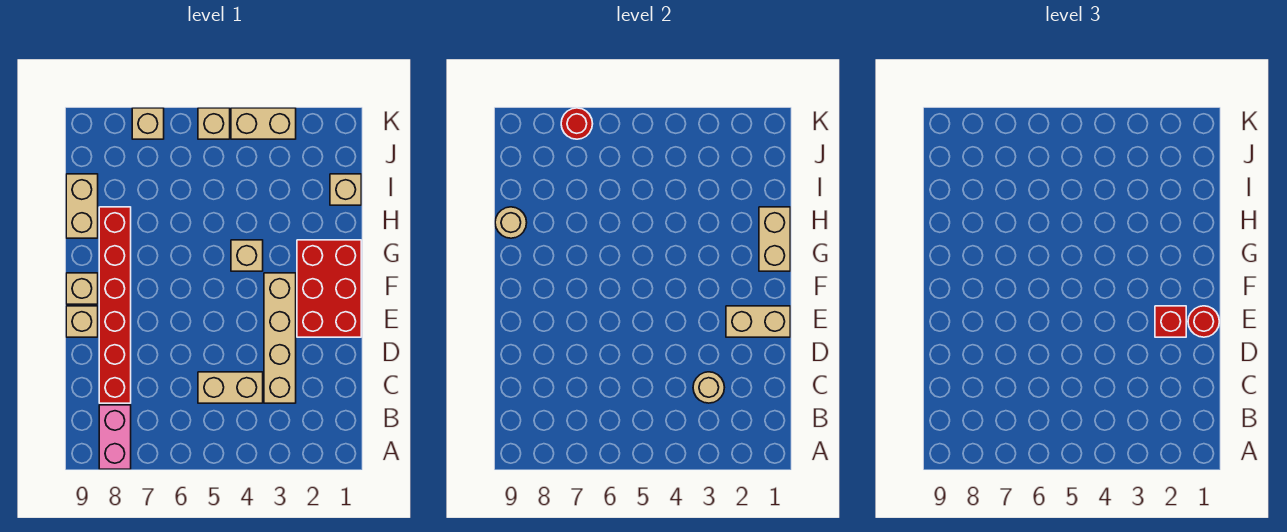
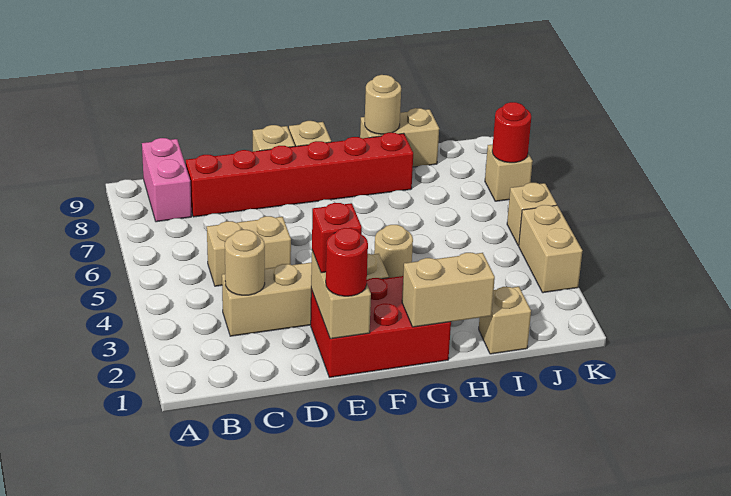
pink brick A8:B8 level 1 -> pink brick B8:B9 level 1
tan brick C4:C5 level 1 -> tan brick C5:D5 level 1
tan brick G4 level 1 -> tan round brick G4 level 1

